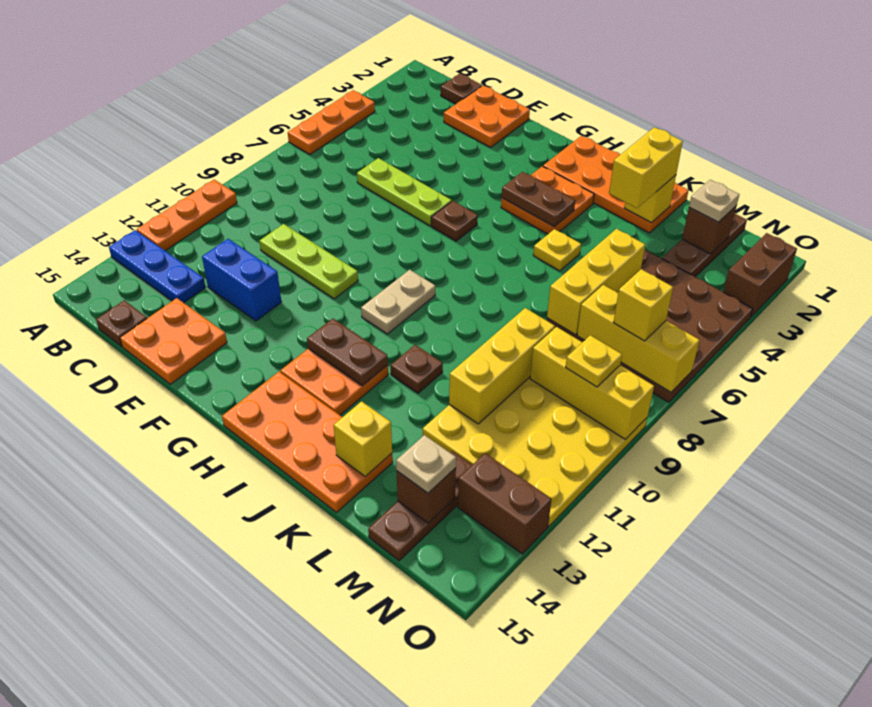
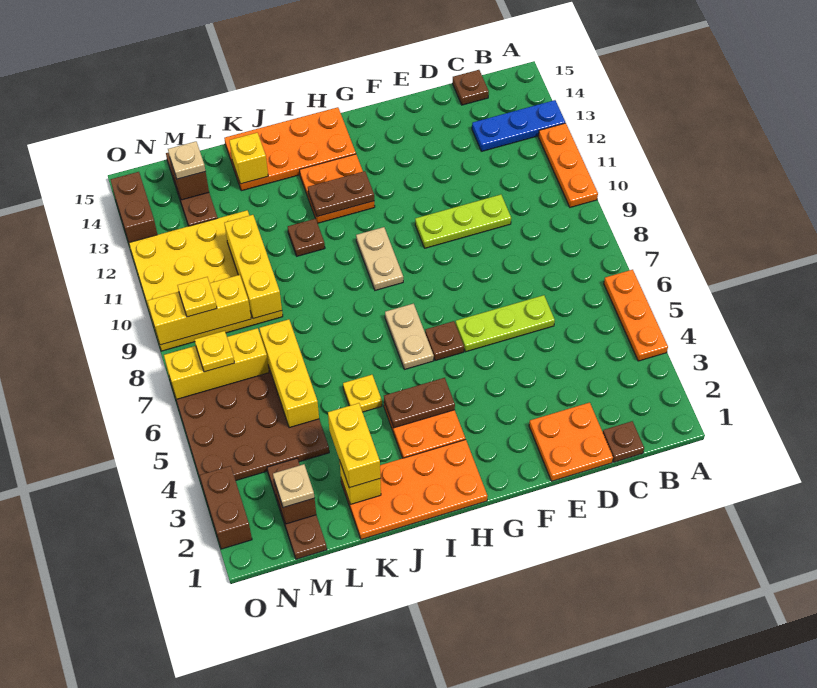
blue brick D12:E12 level 1 -> none
orange plate D14:E15 level 1 -> none
none -> tan plate H6:H7 level 1
yellow brick N7 level 3 -> yellow plate N7 level 3
brown brick N13:O13 level 1 -> brown brick O13:O14 level 1

